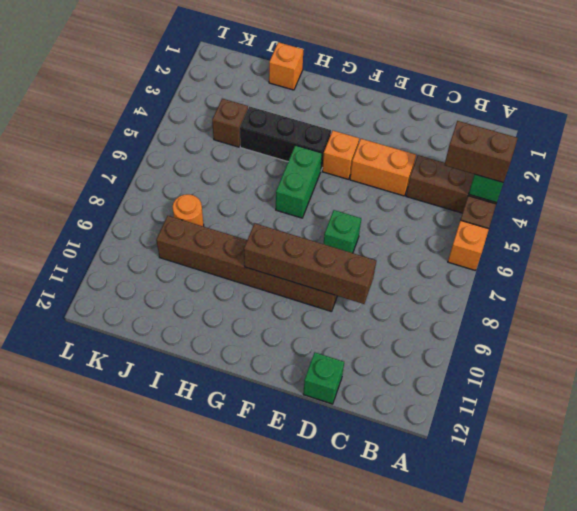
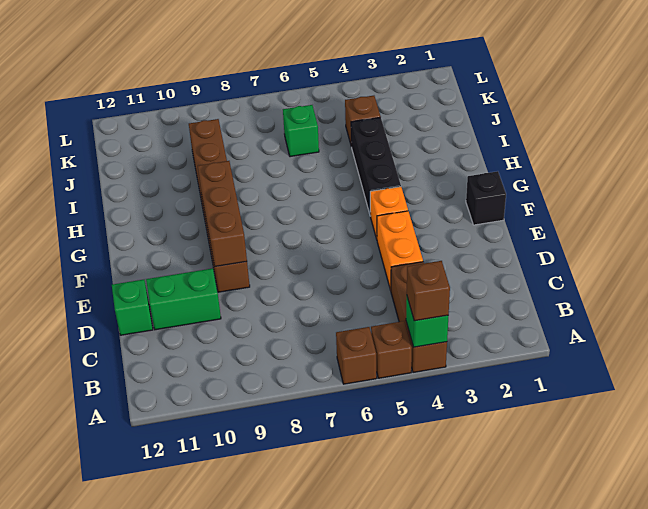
brown brick A4:B4 level 3 -> brown brick A4 level 3
orange brick A6 level 1 -> brown brick A6 level 1
brown brick D9:G9 level 2 -> brown brick E9:G9 level 2
green brick E7 level 1 -> green brick J6 level 1
none -> black brick F1 level 1
green brick G5:G6 level 1 -> green brick D10:D11 level 1
orange brick I1 level 1 -> none
orange round brick J8 level 1 -> none

